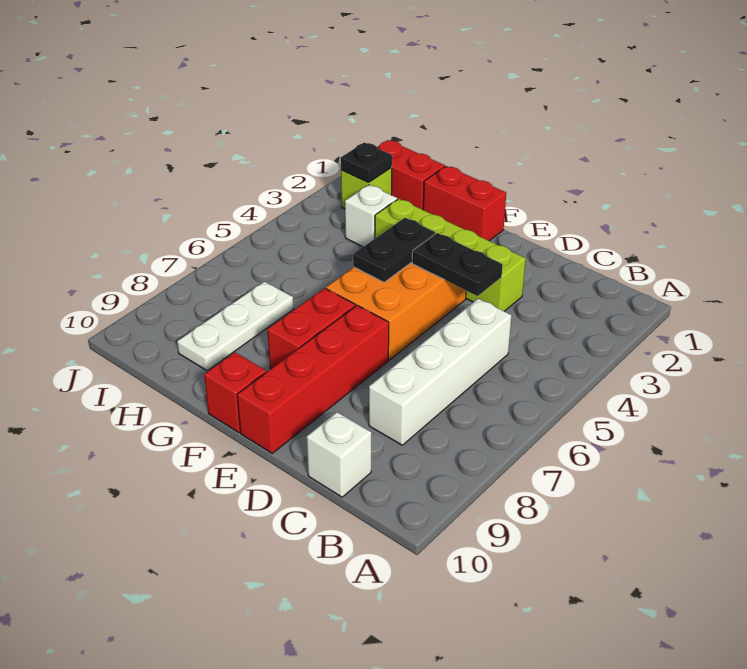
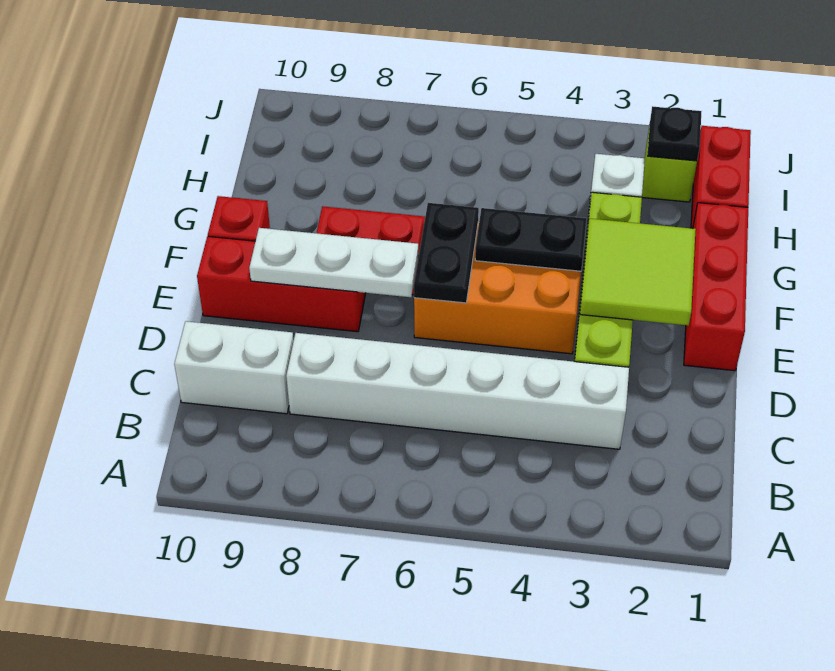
white brick C5:C8 level 1 -> white brick C3:C8 level 1
white brick C10 level 1 -> white brick C9:C10 level 1
black plate D4:E4 level 2 -> black plate E6:F6 level 2
none -> lime tile E2:F3 level 2
red brick E7:E10 level 1 -> red brick E8:E10 level 1
red brick F1:G1 level 1 -> red brick E1:G1 level 1
white plate H7:H9 level 1 -> white plate E7:E9 level 2

